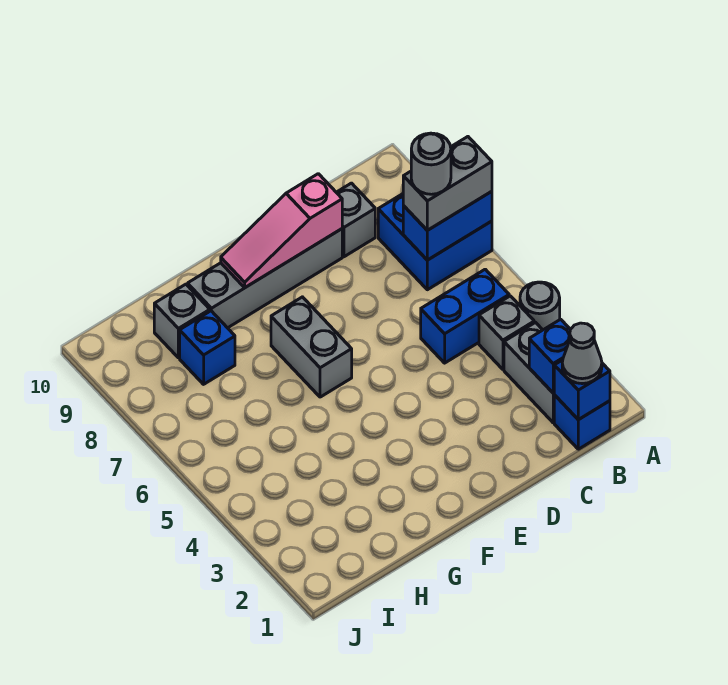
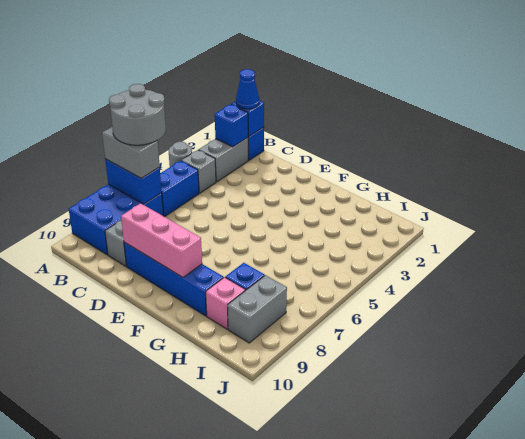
blue brick A7:B8 level 1 -> blue brick A7:B9 level 1
grey cone B1 level 3 -> blue cone B1 level 3
blue brick B5:C5 level 1 -> blue brick B5:B6 level 1
grey round brick B7 level 4 -> grey round brick A6:B7 level 4
grey brick D9:G9 level 1 -> blue brick D9:G9 level 1
pink slope D9:F9 level 2 top D -> pink brick D9:F9 level 2
grey brick F6:F7 level 1 -> grey brick I8:I9 level 1
grey brick H9 level 1 -> pink brick H9 level 1

